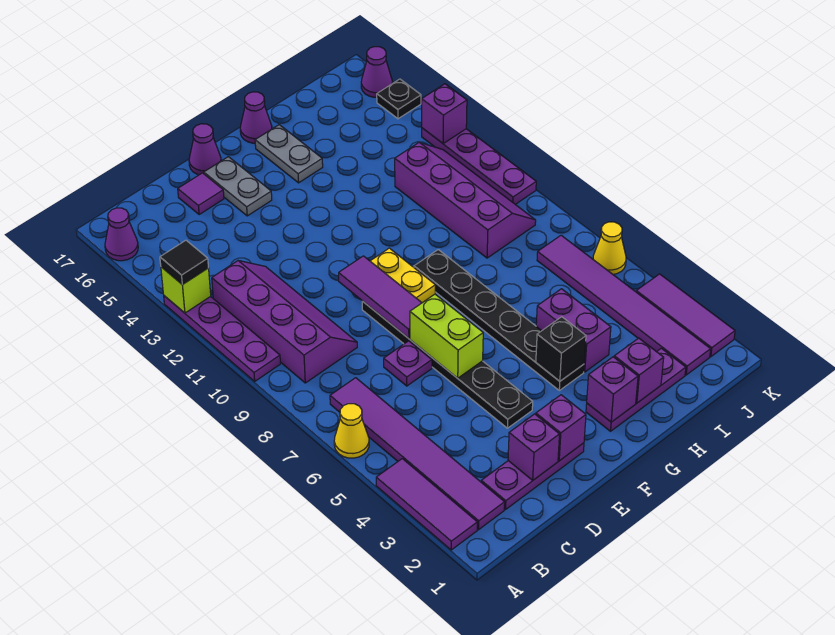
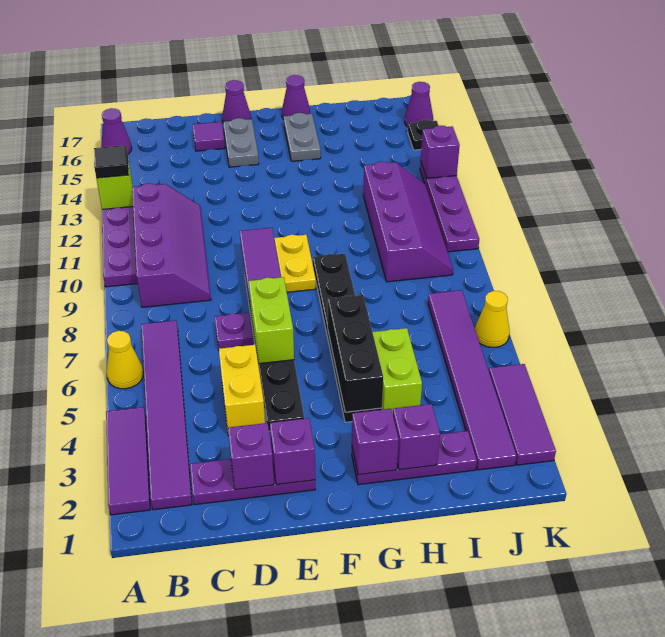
none -> yellow brick D4:D5 level 1
black brick G4 level 2 -> black brick G4:G6 level 2
purple brick H4:H5 level 1 -> lime brick H4:H5 level 1

